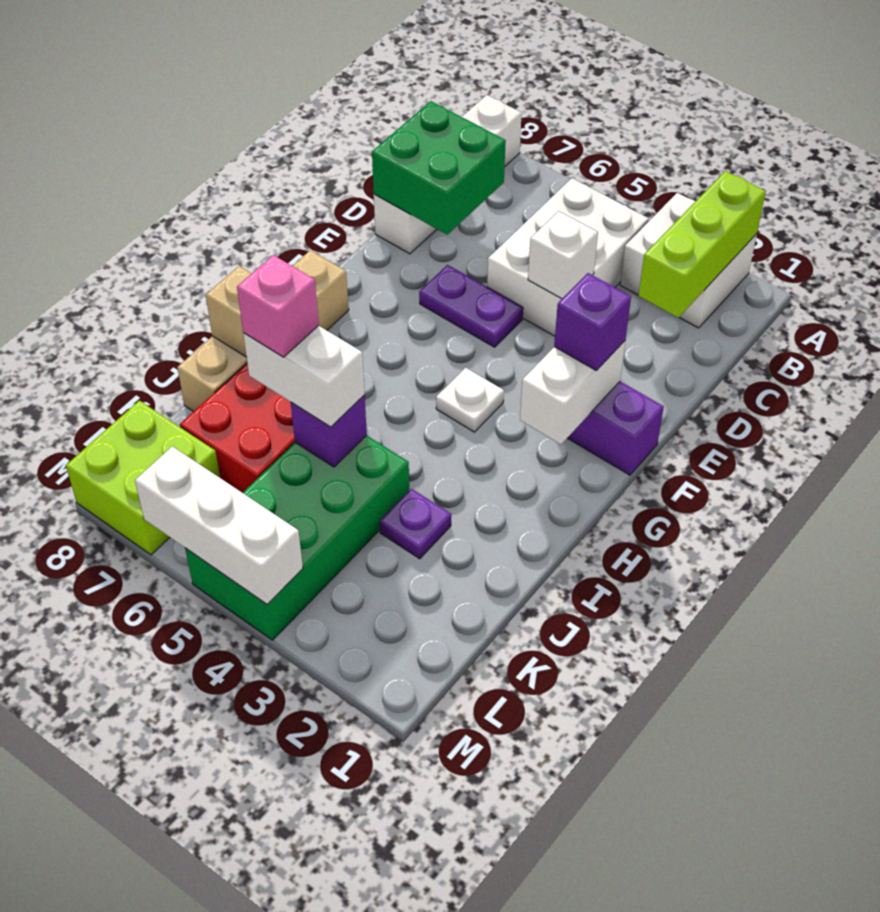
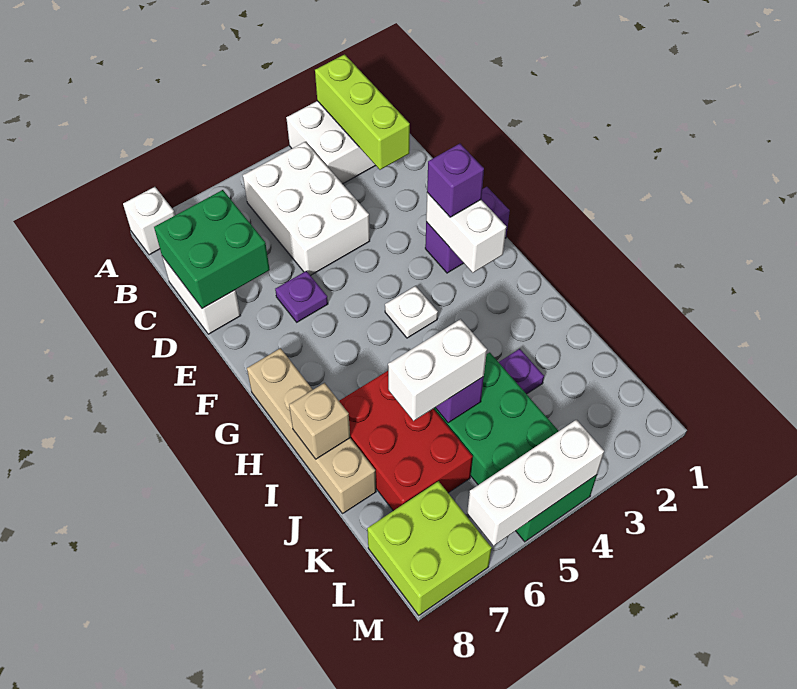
white brick D4 level 2 -> none
purple plate E5:E6 level 1 -> purple plate E6 level 1
pink brick J6 level 4 -> none

